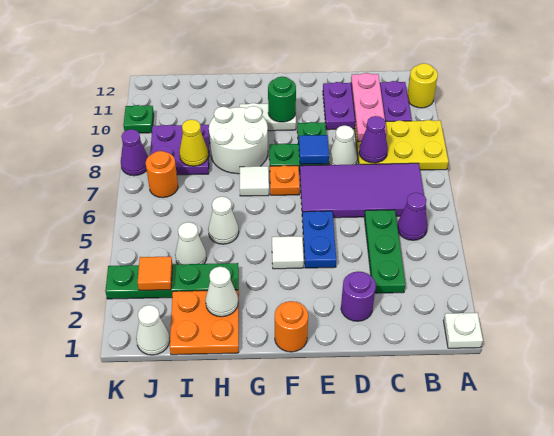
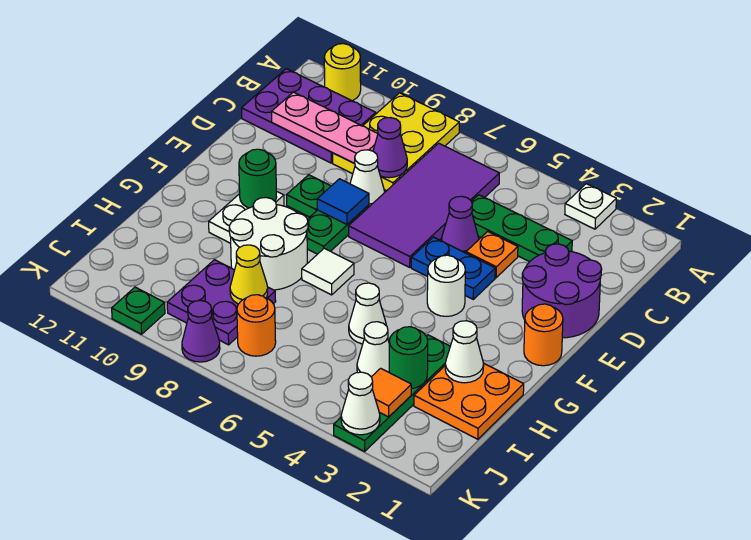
white plate A1 level 1 -> white plate A3 level 1
purple cone B5 level 1 -> purple cone D5 level 1
purple plate B10:D11 level 1 -> purple plate B10:C12 level 1
purple round brick D2 level 1 -> purple round brick D1:E2 level 1
white tile F4 level 1 -> white round brick F4 level 1
orange plate F7 level 1 -> orange plate D4 level 1
none -> green round brick I3 level 2
white cone J1 level 1 -> white cone K3 level 2

